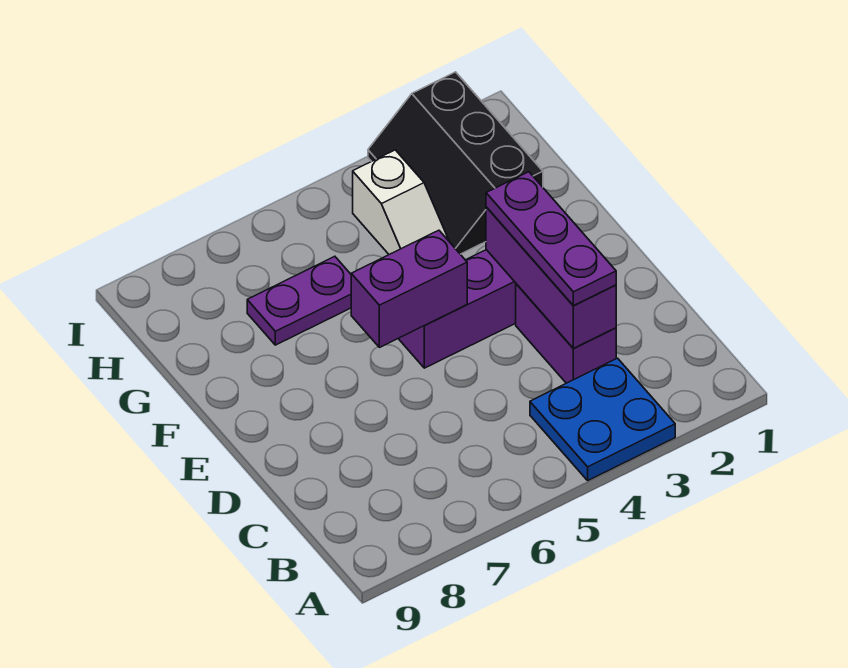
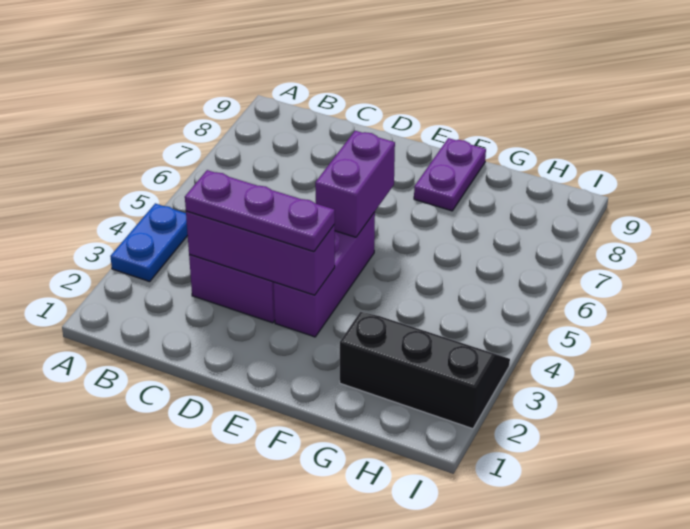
blue plate A3:B4 level 1 -> blue plate A3:A4 level 1
white slope G4:H4 level 1 top H -> none
purple plate G6:G7 level 1 -> purple plate F8:F9 level 1

